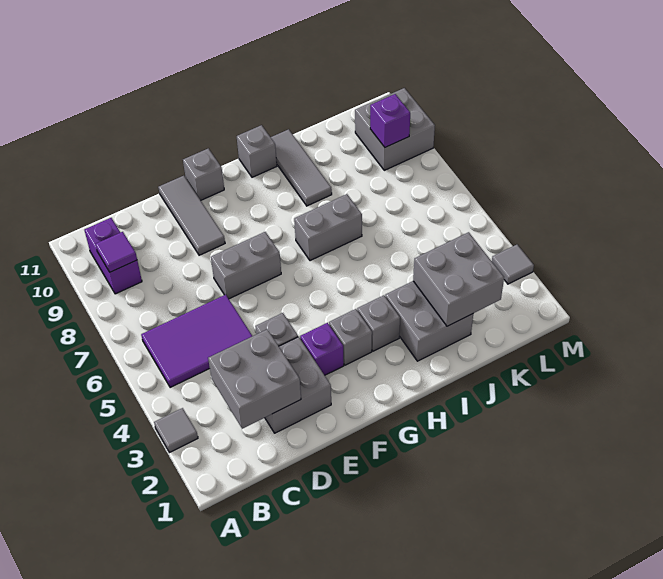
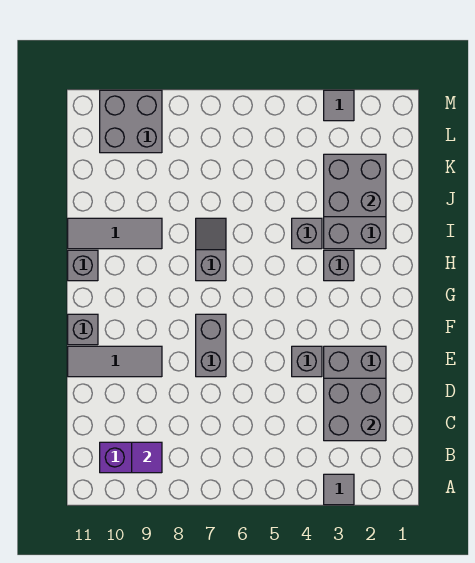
purple tile B5:D6 level 1 -> none
purple brick F3 level 1 -> none
grey brick G3 level 1 -> grey brick I4 level 1
grey brick H7:I7 level 1 -> grey slope H7:I7 level 1 top H
purple brick L9 level 2 -> none

